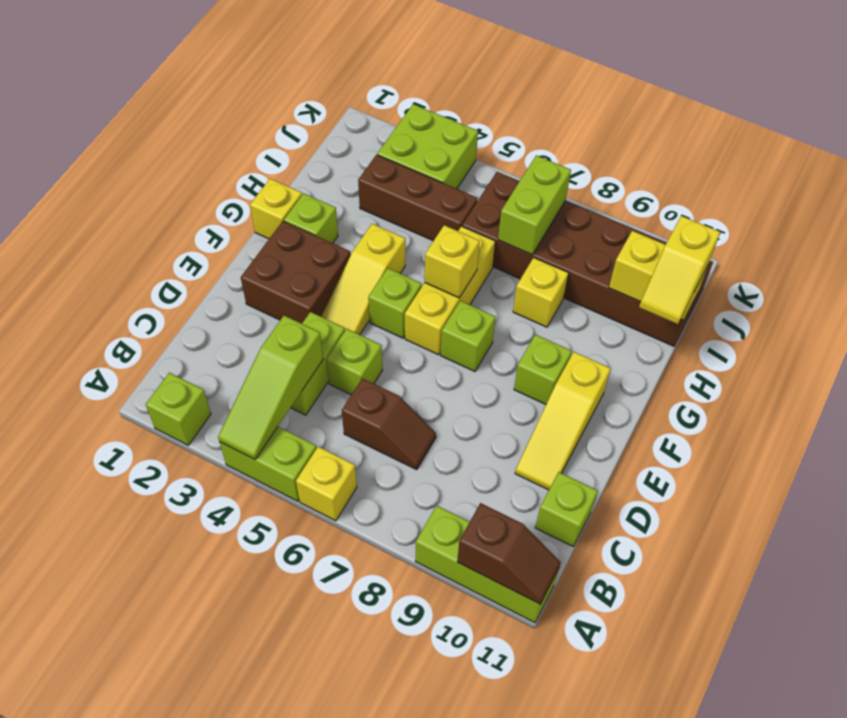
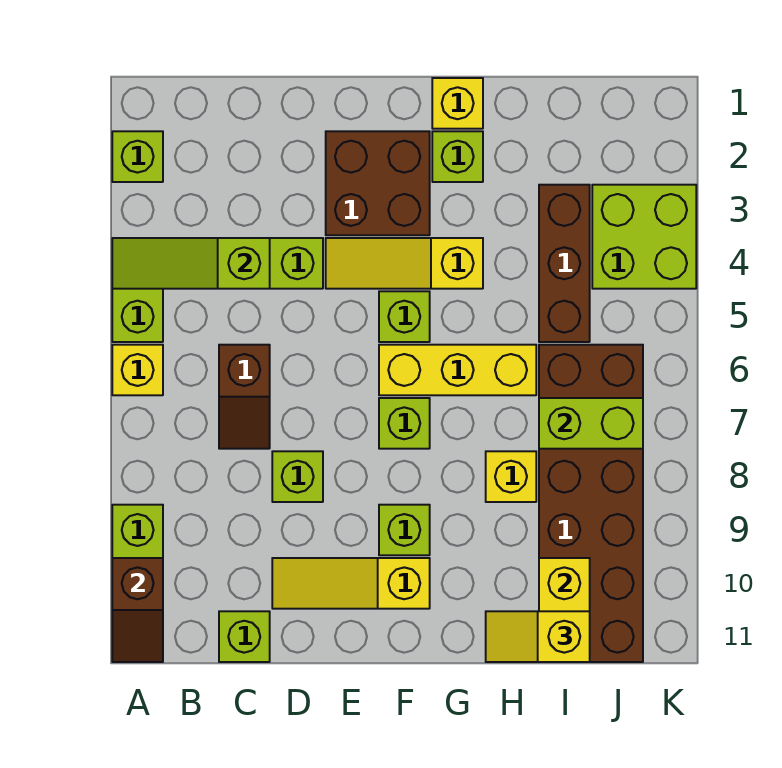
lime brick D5 level 1 -> lime brick D8 level 1
yellow brick G6 level 2 -> none

